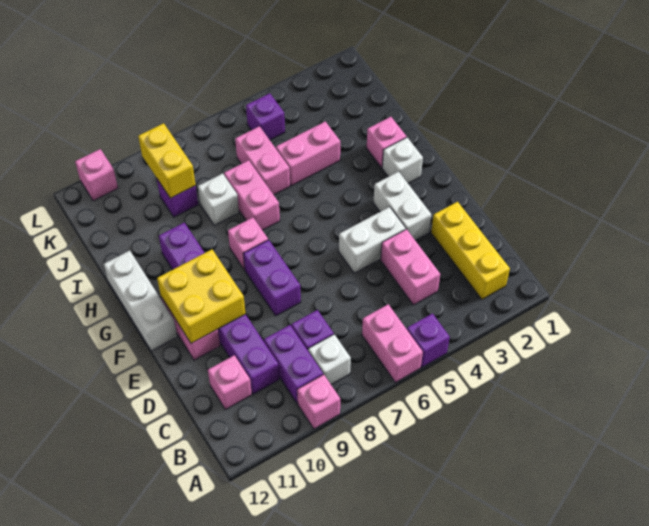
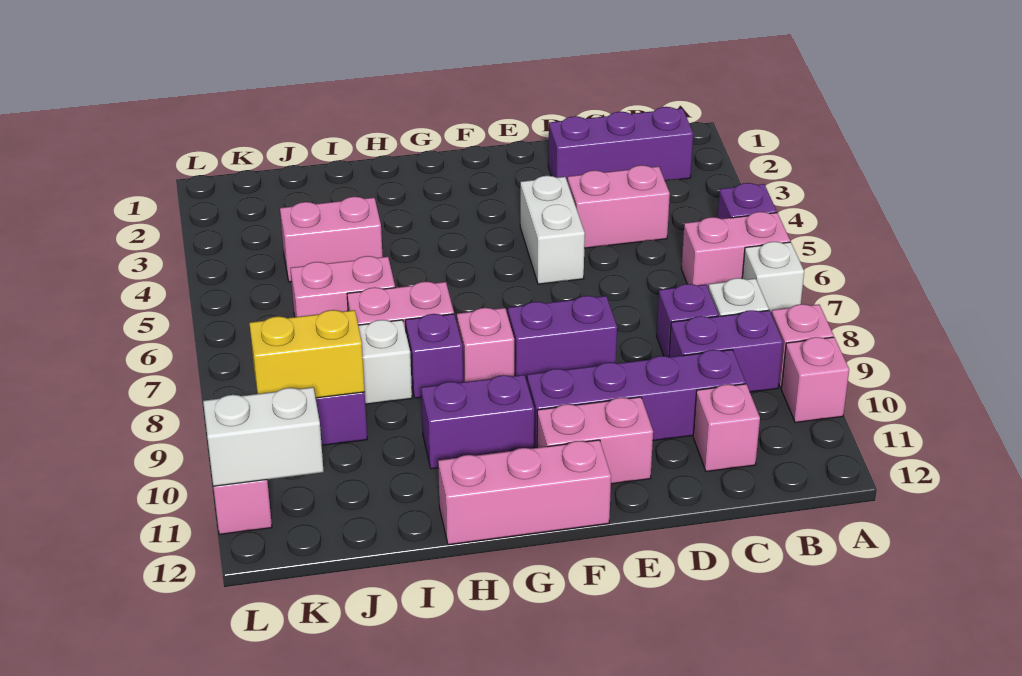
yellow brick B2:D2 level 1 -> purple brick B2:D2 level 1
white brick E3:F3 level 1 -> white brick K11:L11 level 2
yellow brick E10:F11 level 2 -> none
white brick F12:H12 level 1 -> pink brick F12:H12 level 1
white brick G2 level 1 -> white brick A7 level 1
pink brick H2 level 1 -> pink brick A10 level 1
pink brick I4:I5 level 1 -> pink brick I4:J4 level 1
purple brick K5 level 1 -> purple brick H8 level 1

